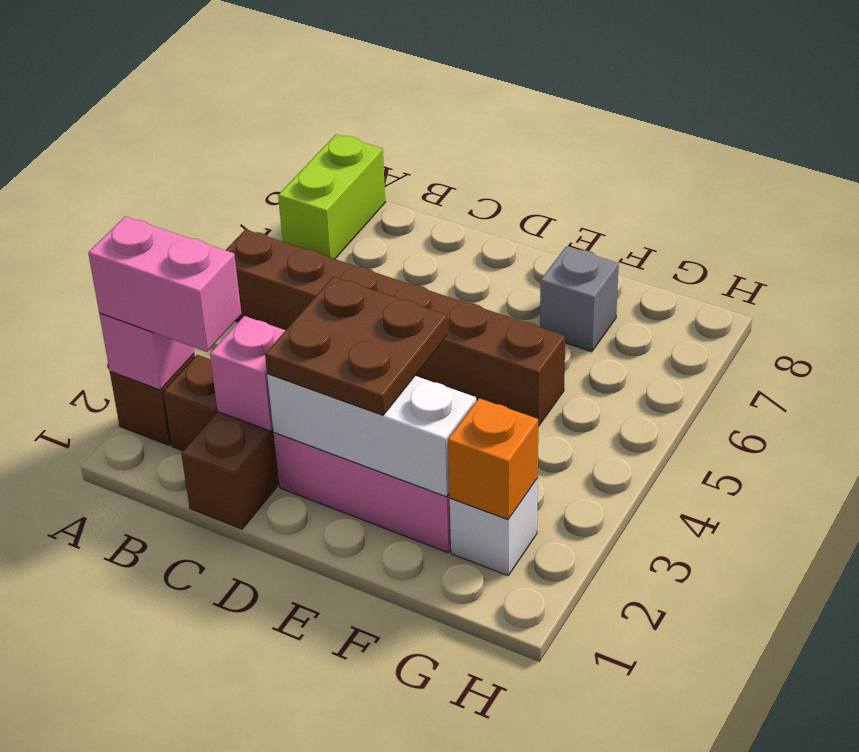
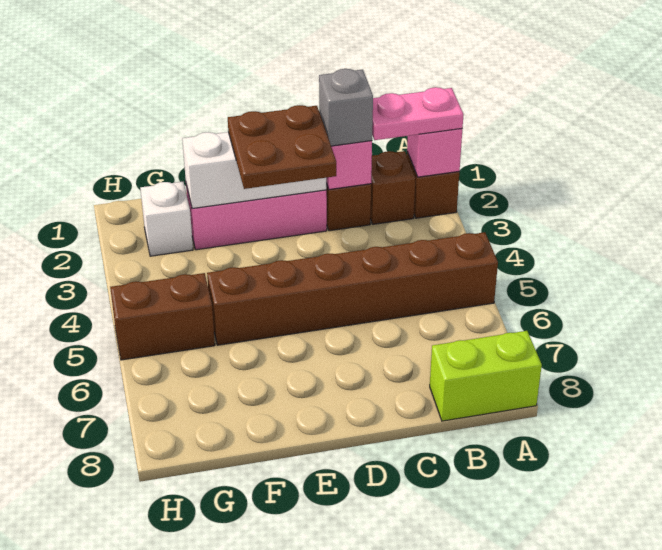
pink brick A2:B2 level 3 -> pink plate A2:B2 level 3
lime brick A7:A8 level 1 -> lime brick A8:B8 level 1
grey brick F7 level 1 -> grey brick C2 level 3
orange brick G2 level 2 -> none
none -> brown brick G5:H5 level 1

